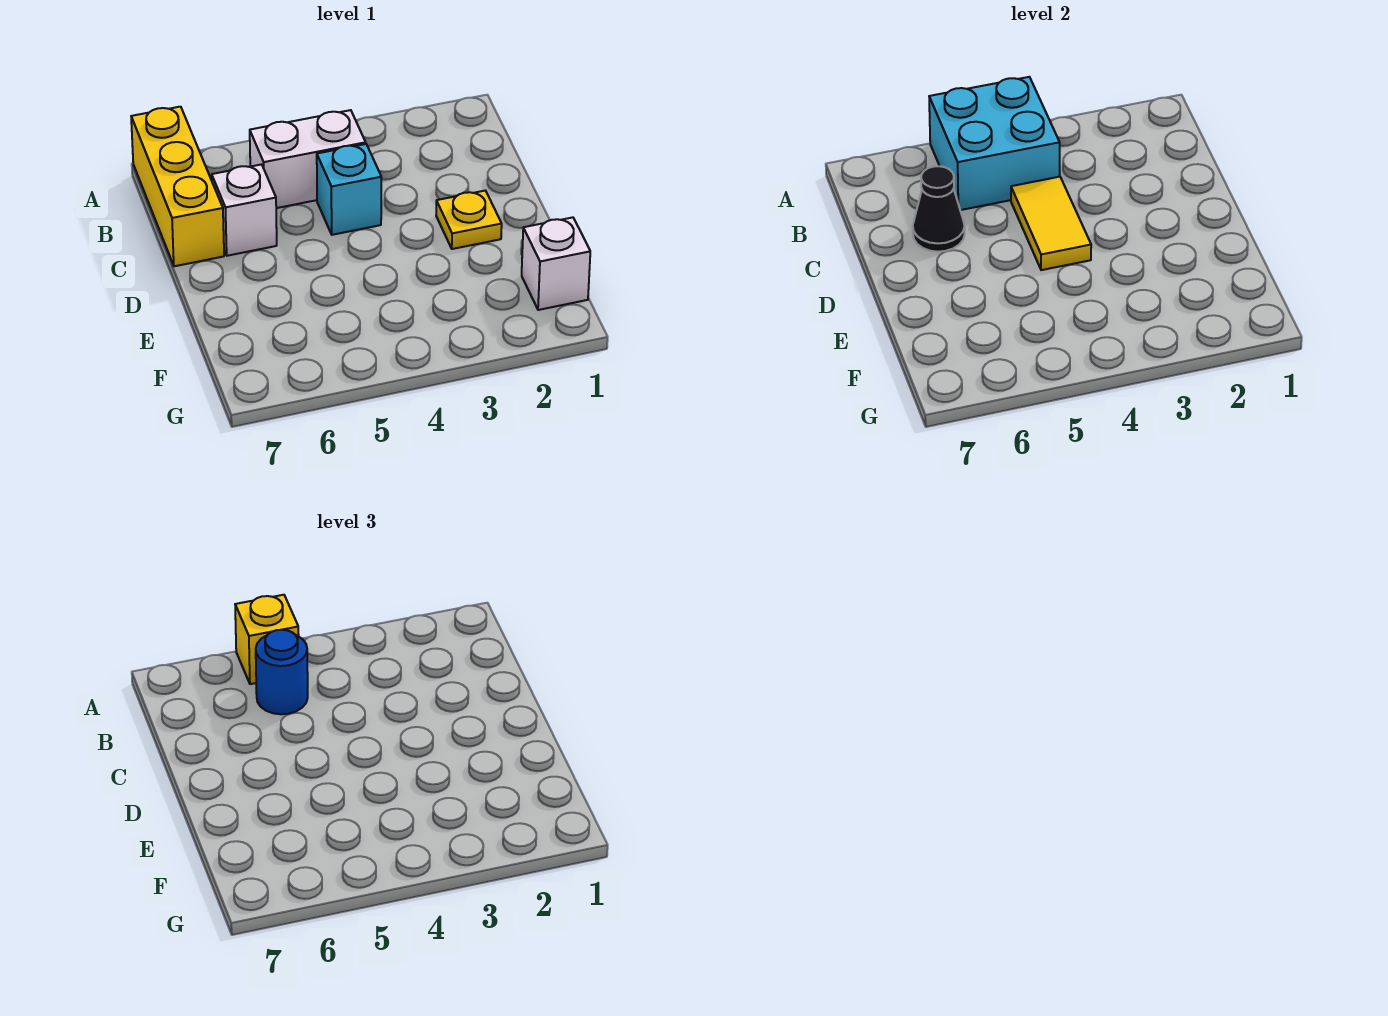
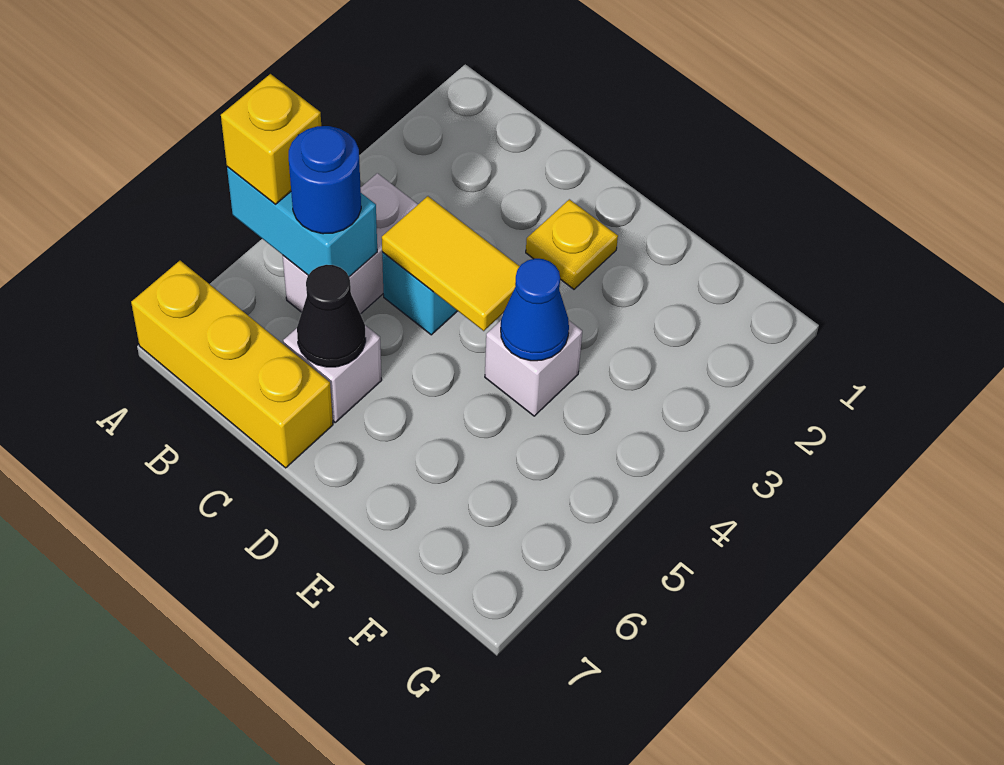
cyan brick A4:B5 level 2 -> cyan brick A5:B5 level 2
none -> blue cone E4 level 2
white brick F1 level 1 -> white brick E4 level 1

